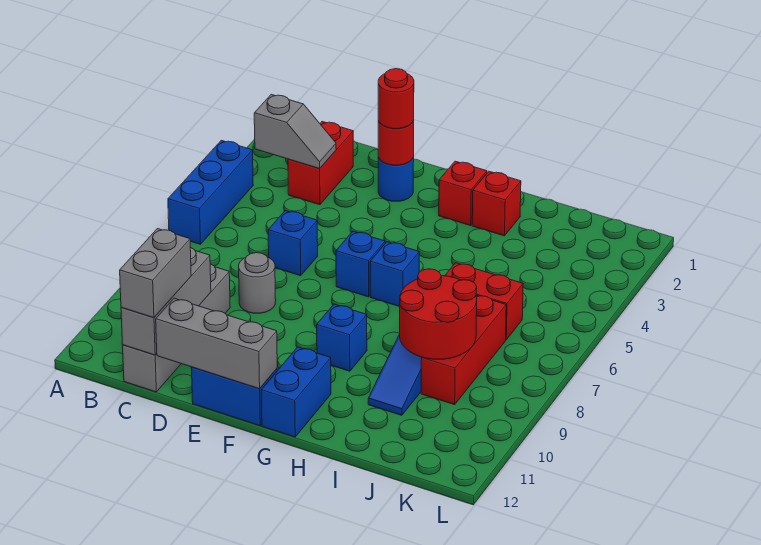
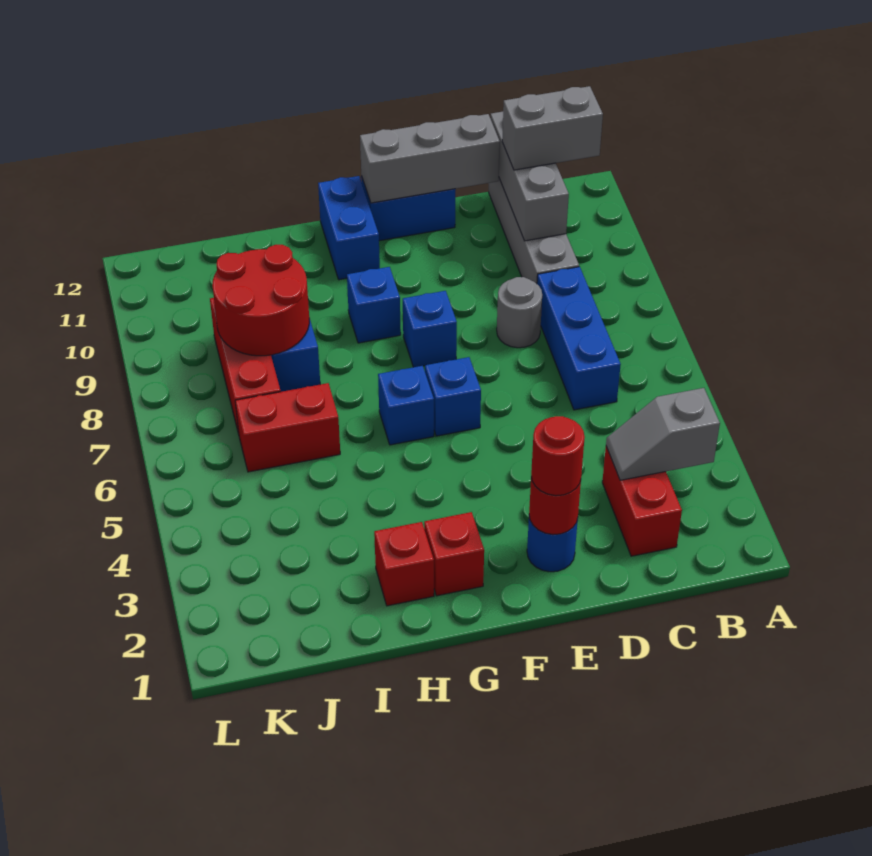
blue brick A4:A6 level 1 -> blue brick C6:C8 level 1
grey brick C11:C12 level 3 -> grey brick B11:C11 level 3
blue brick D6 level 1 -> blue brick F8 level 1

